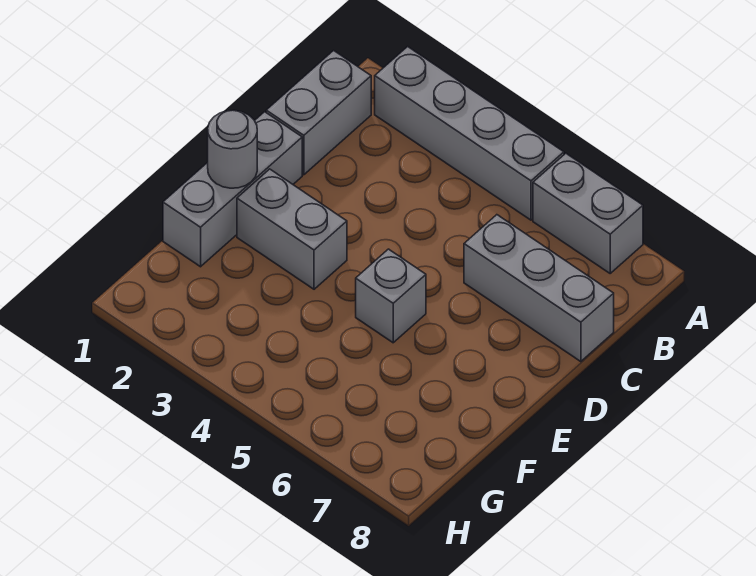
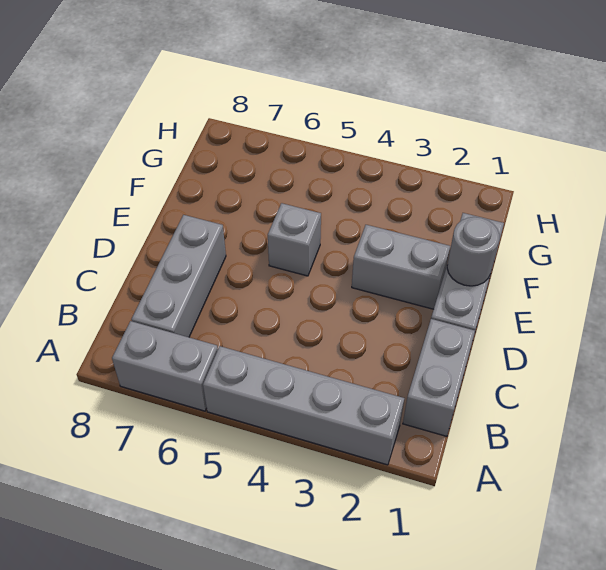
grey brick C6:C8 level 1 -> grey brick B7:D7 level 1

